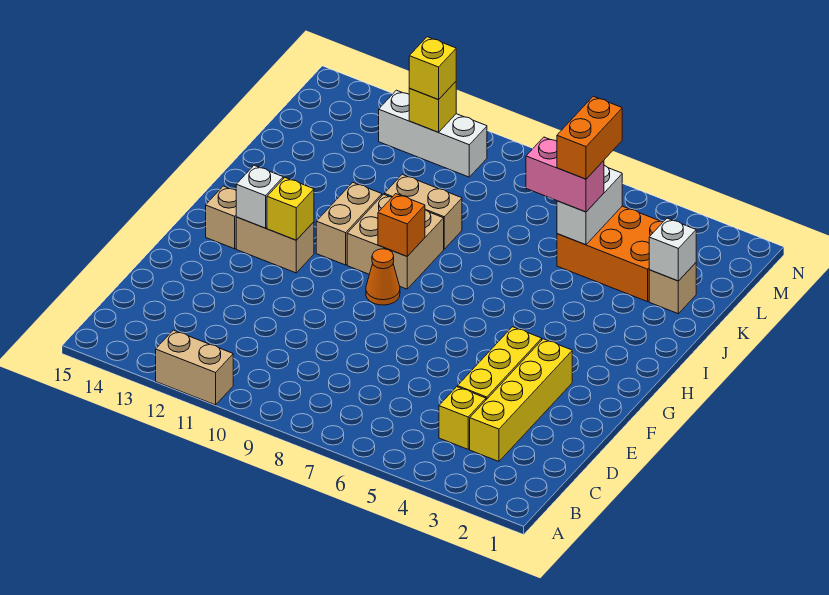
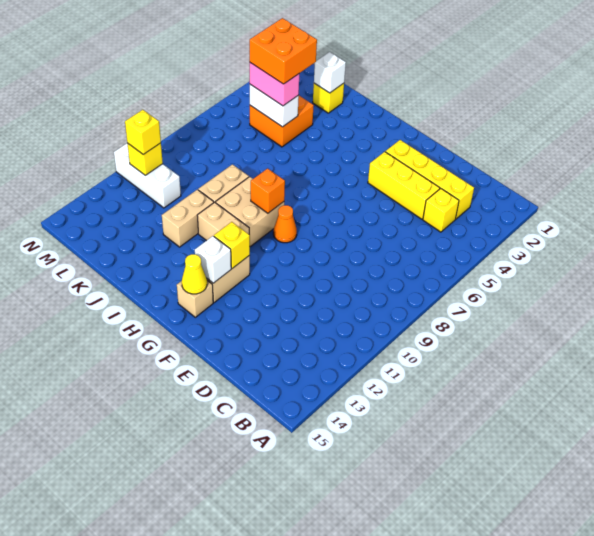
tan brick A11:A12 level 1 -> tan brick J11:J12 level 1
none -> yellow cone G14 level 2
tan brick K2 level 1 -> yellow brick K2 level 1
orange brick K3:L5 level 1 -> orange brick K4:L5 level 1
pink brick K5:K6 level 3 -> pink brick K5:L5 level 3
orange brick K5:L5 level 4 -> orange brick K4:L5 level 4
white brick M10:M12 level 1 -> white brick L11:N11 level 1

